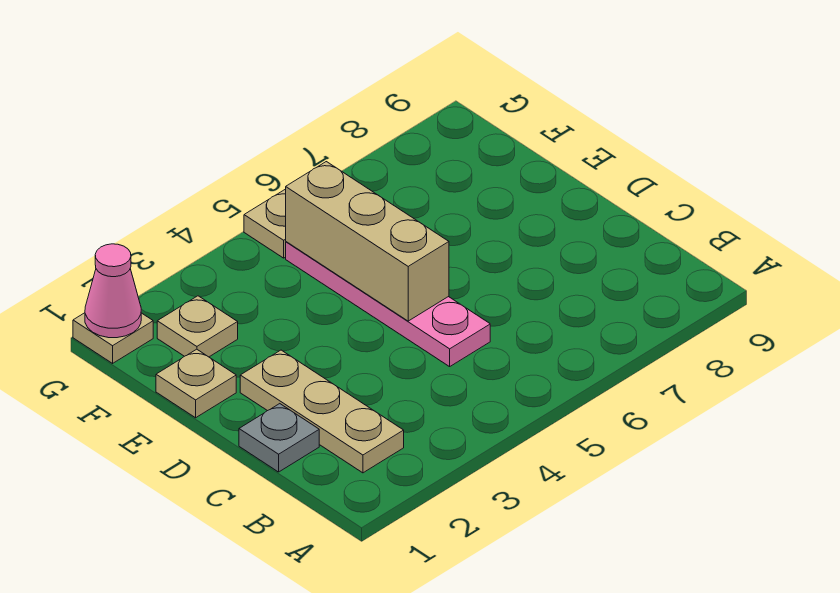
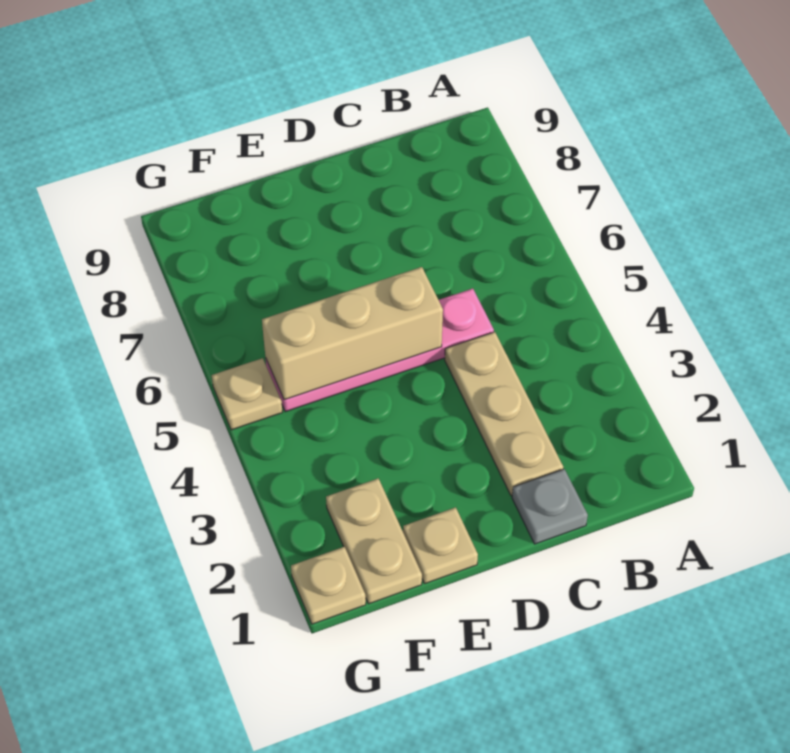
tan plate B2:D2 level 1 -> tan plate C2:C4 level 1
tan plate F2 level 1 -> tan plate F1:F2 level 1
pink cone G1 level 2 -> none

